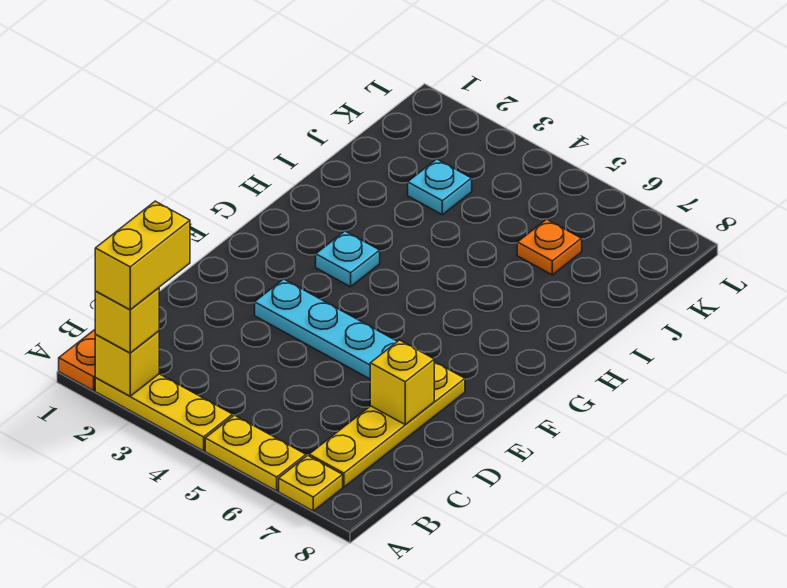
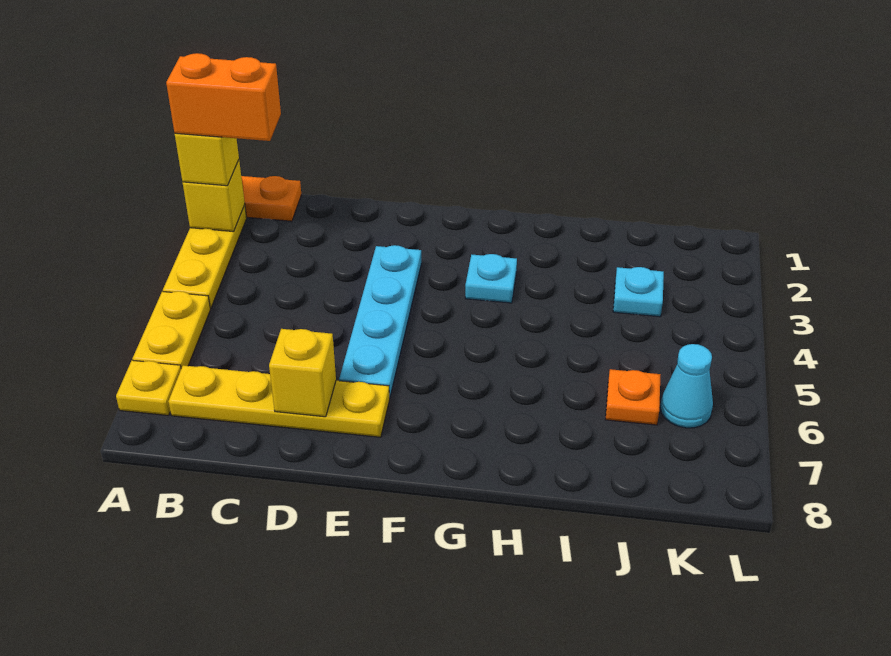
yellow brick A2:B2 level 4 -> orange brick A2:B2 level 4
none -> cyan cone K6 level 1

